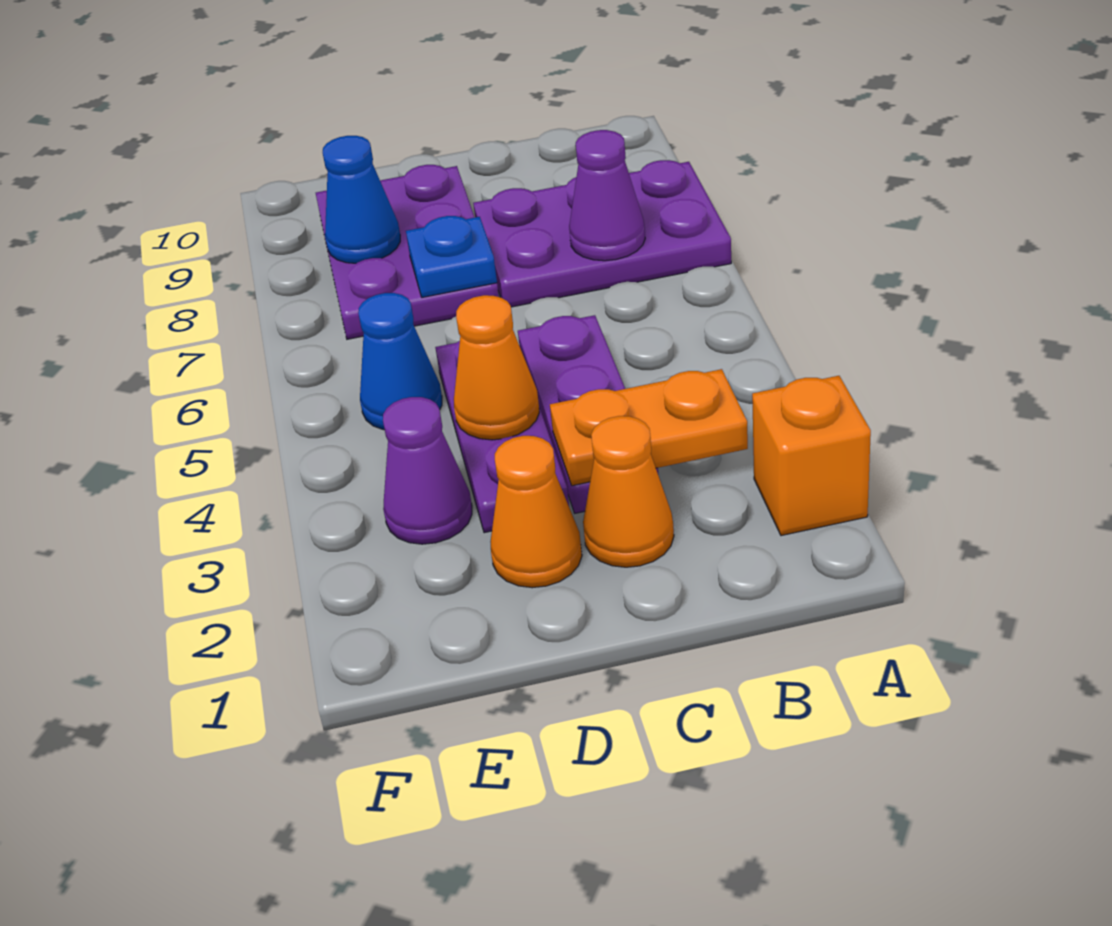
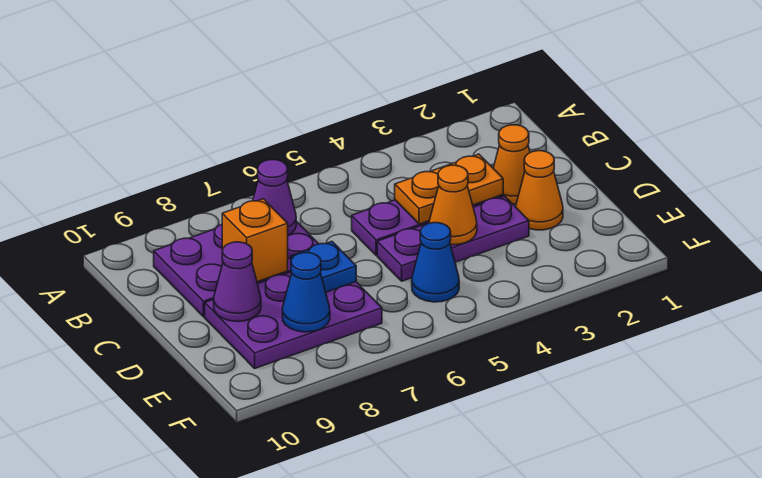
orange brick A2 level 1 -> orange brick C8 level 2
purple plate A7:C8 level 1 -> purple plate B7:C9 level 1
orange plate B3:C3 level 2 -> orange plate C3:C4 level 2
purple cone E3 level 1 -> purple cone D9 level 2

